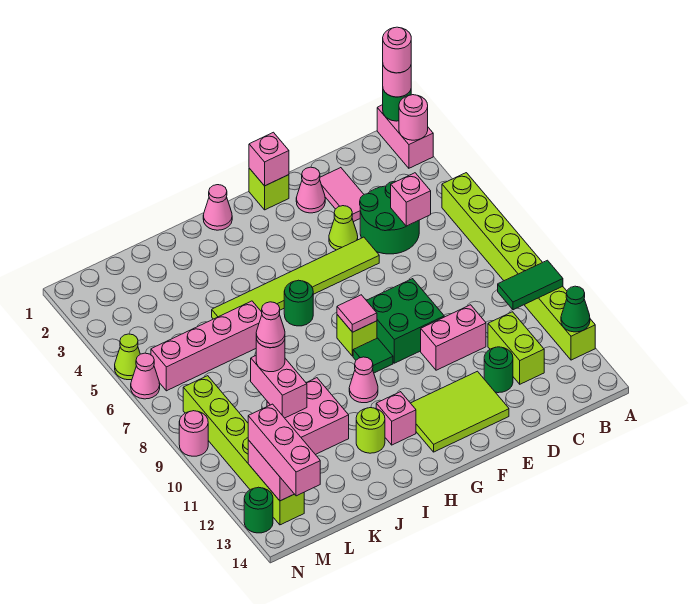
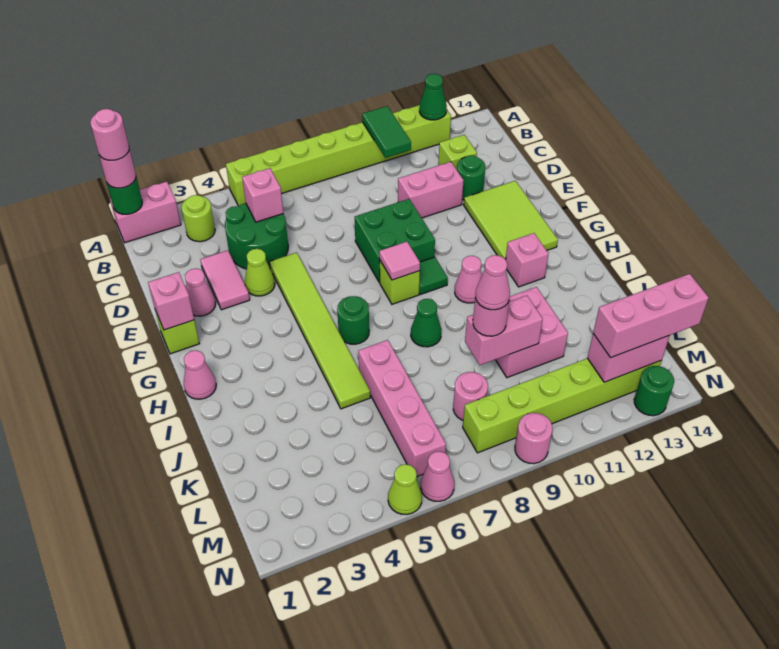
pink round brick A2 level 2 -> pink round brick L8 level 1
lime brick C11:C12 level 1 -> lime brick C12 level 1
pink tile D2:D3 level 1 -> pink tile D3:E3 level 1
pink brick D10:E10 level 1 -> pink brick D10:D11 level 1
none -> green cone I8 level 1
lime round brick I12 level 1 -> lime round brick B3 level 1

